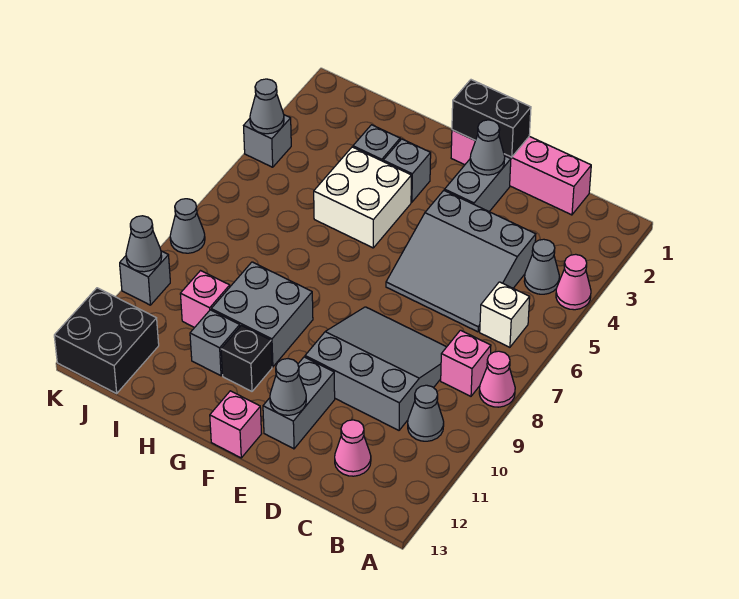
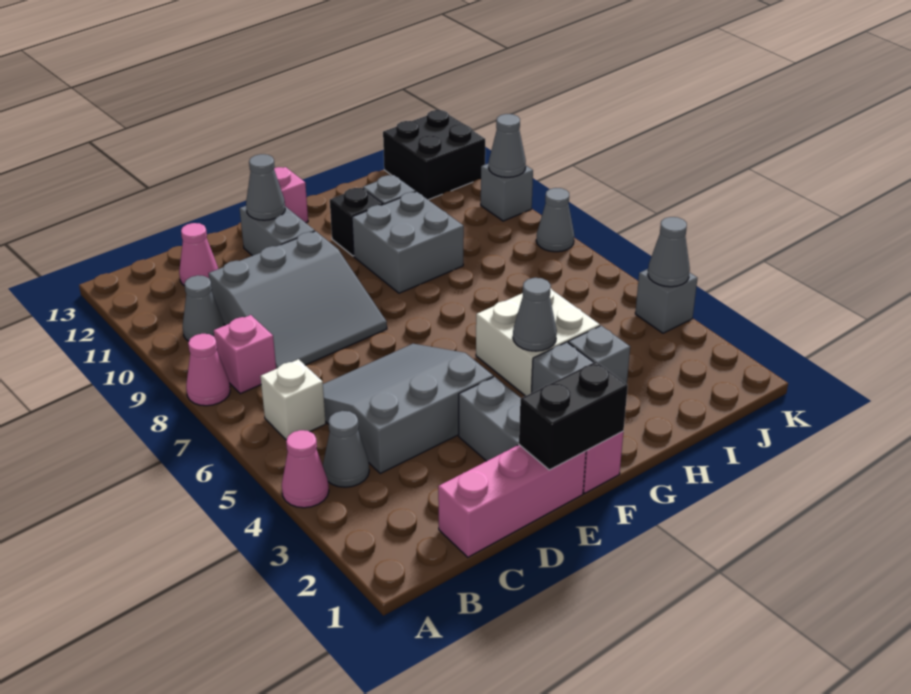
grey cone E2 level 2 -> grey cone G4 level 2
pink brick I10 level 1 -> none

